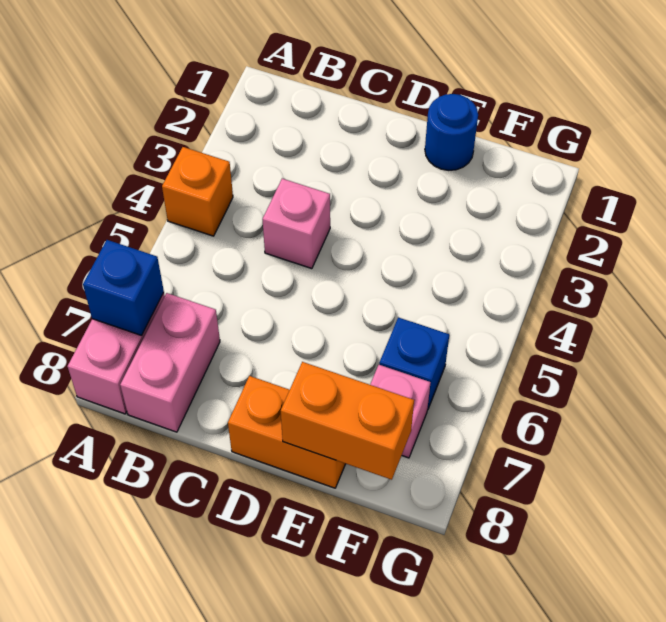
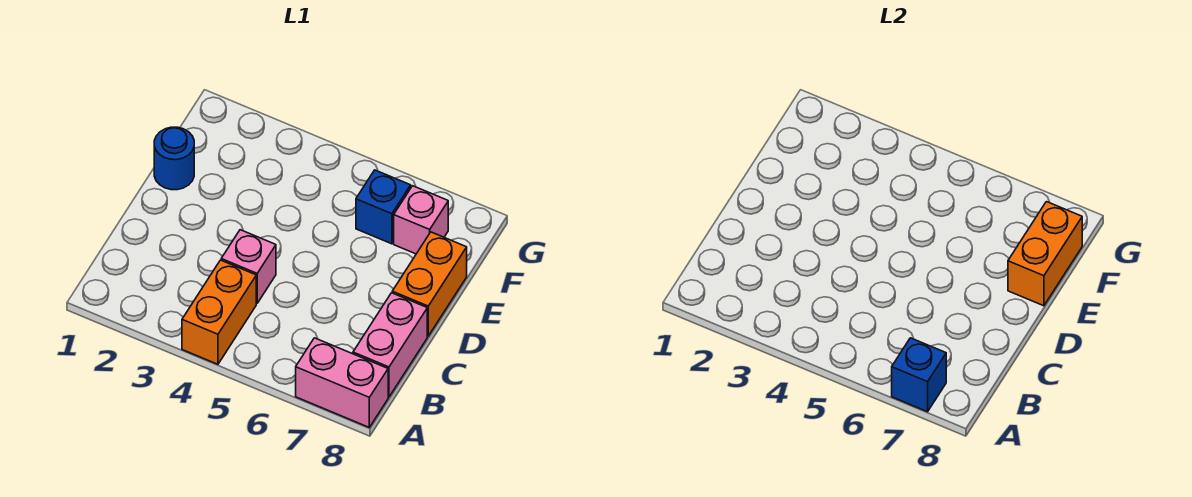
orange brick A4 level 1 -> orange brick A4:B4 level 1
pink brick B7:B8 level 1 -> pink brick B8:C8 level 1

